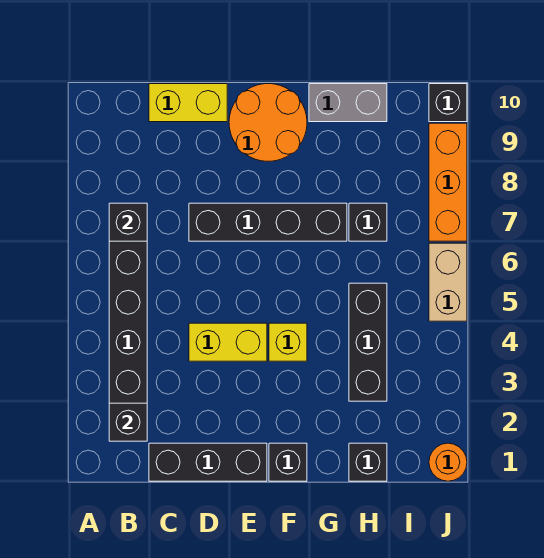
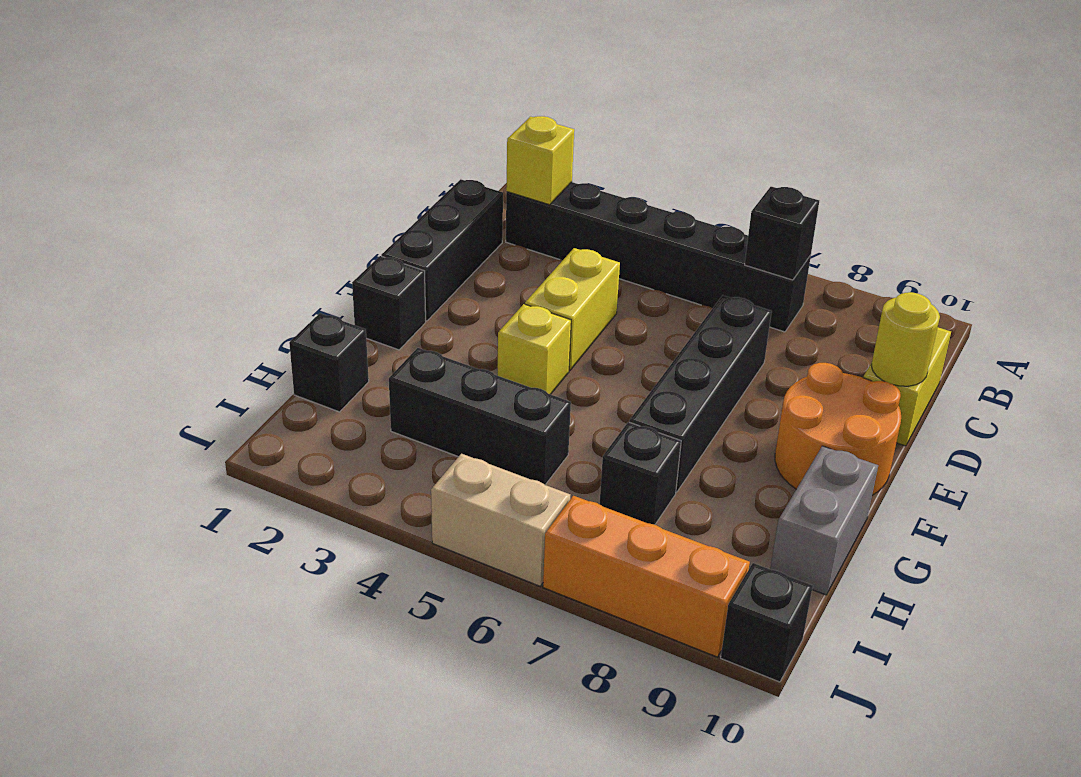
black brick B2 level 2 -> yellow brick B2 level 2
none -> yellow round brick D10 level 2
orange round brick J1 level 1 -> none

